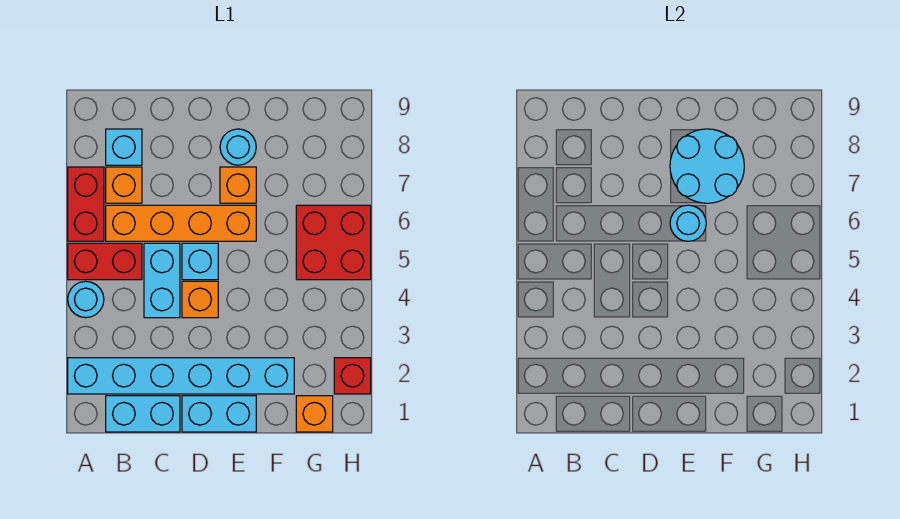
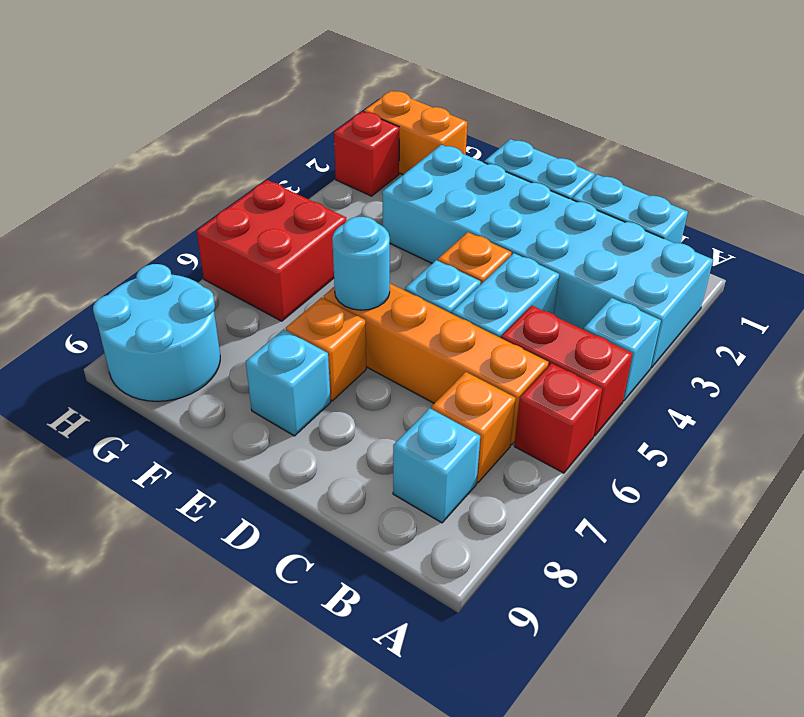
cyan brick A2:F2 level 1 -> cyan brick A2:F3 level 1
cyan round brick A4 level 1 -> cyan brick A4 level 1
red brick A6:A7 level 1 -> red brick A6 level 1
cyan round brick E7:F8 level 2 -> cyan round brick G8:H9 level 1
cyan round brick E8 level 1 -> cyan brick E8 level 1
orange brick G1 level 1 -> orange brick G1:H1 level 1

